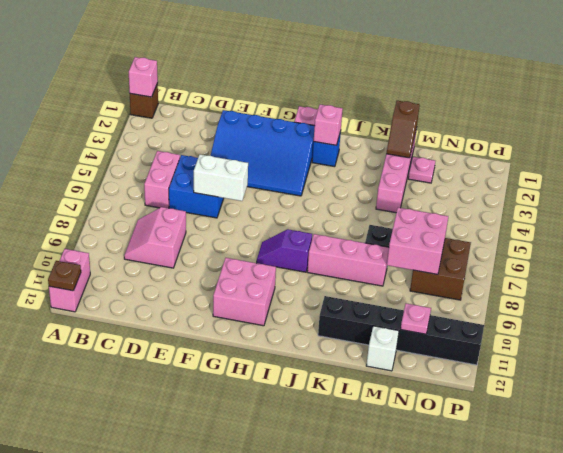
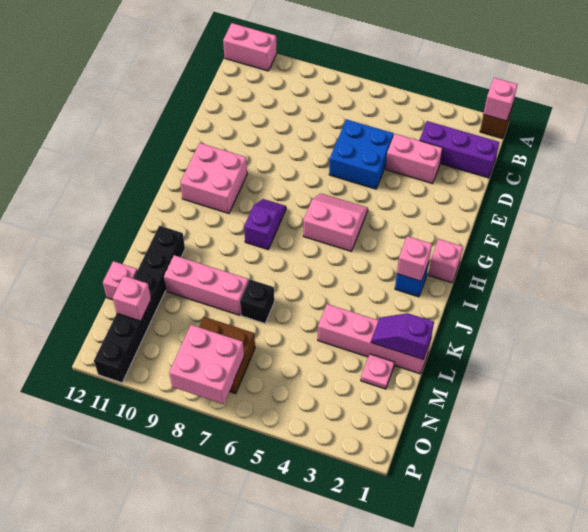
brown plate A12 level 2 -> none
none -> purple brick C1:C3 level 1
pink brick C5:C6 level 1 -> pink brick D3:D4 level 1
pink slope C8:D9 level 1 top D -> pink slope G5:H6 level 1 top H
blue slope E2:H4 level 1 top 2 -> none
white brick E6:F6 level 2 -> none
pink brick J8:L8 level 1 -> pink brick L8:L10 level 1
brown slope L1:L2 level 2 top 1 -> purple slope L1:L2 level 2 top 1
pink brick M7:N8 level 2 -> pink brick O7:P8 level 2
white brick M12 level 1 -> pink brick M12 level 1
pink plate N11 level 2 -> pink brick N11 level 2

